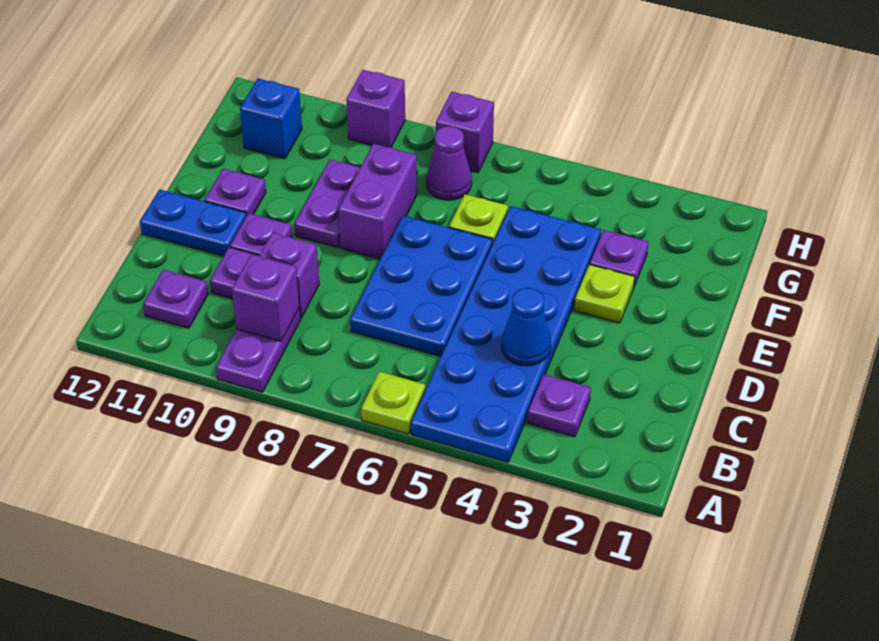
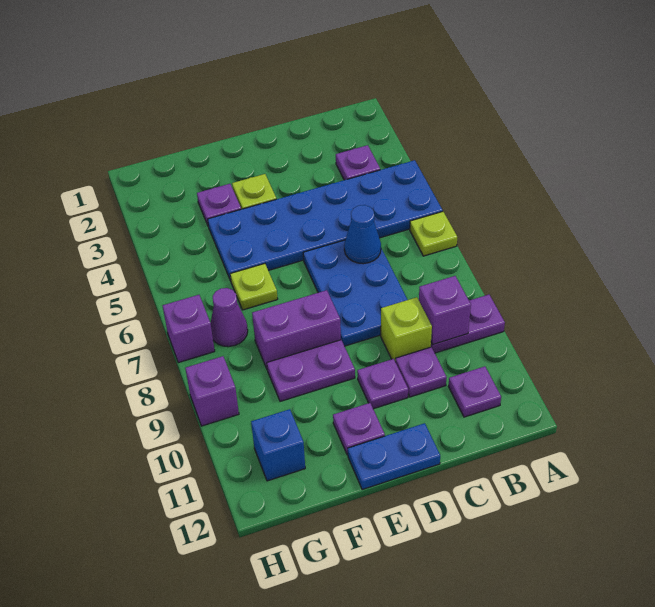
blue cone C4 level 2 -> blue cone C6 level 2
blue plate C6:E7 level 1 -> blue plate C6:D8 level 1
purple brick C9 level 1 -> lime brick C9 level 1
blue plate D11:D12 level 1 -> blue plate D12:E12 level 1

